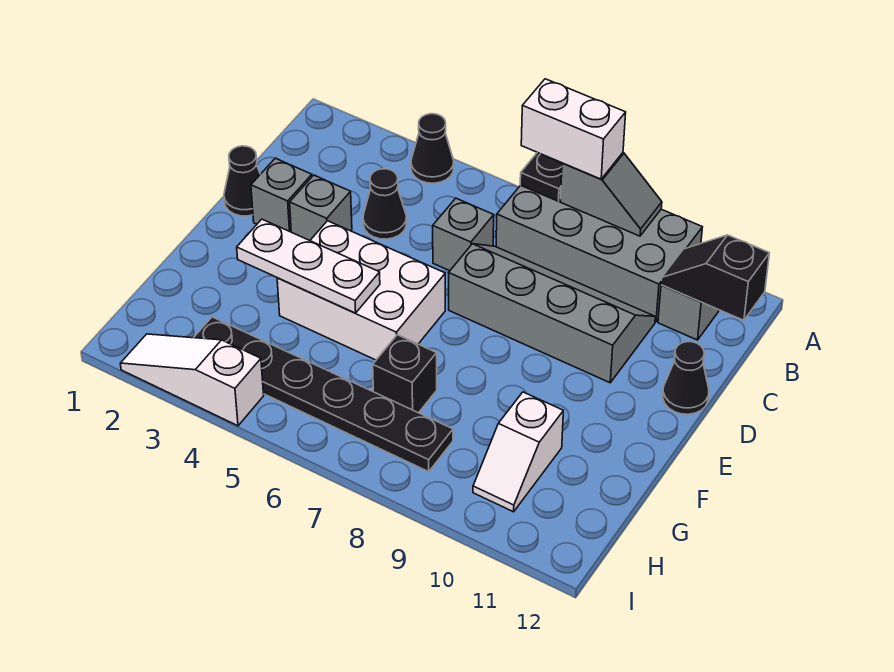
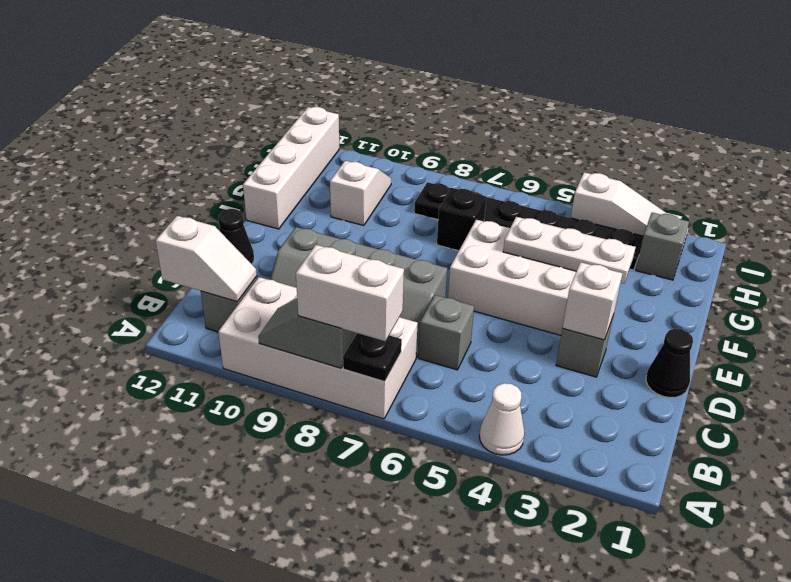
black cone A4 level 1 -> white cone A4 level 1
grey brick A7:B10 level 1 -> white brick A7:B10 level 1
black slope B11:B12 level 2 top 12 -> white slope B11:B12 level 2 top 12
black cone C4 level 1 -> none
grey brick D2 level 1 -> grey brick H2 level 1
none -> white brick D3 level 2
none -> white brick F12:I12 level 1

